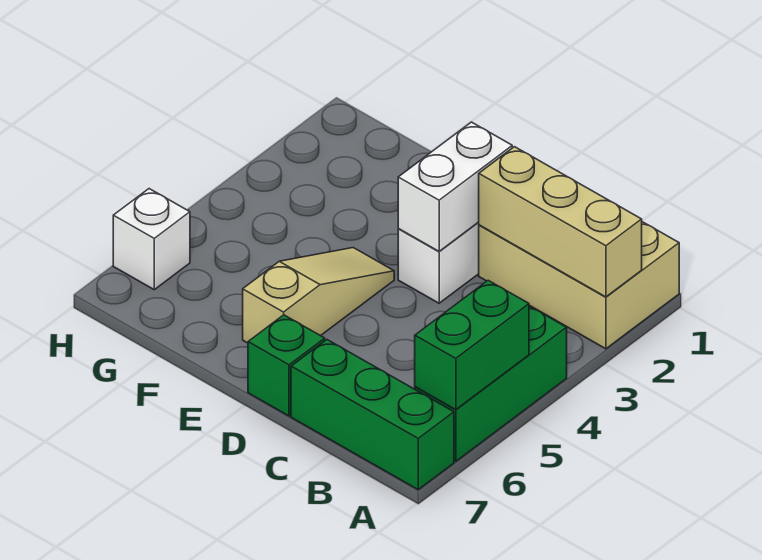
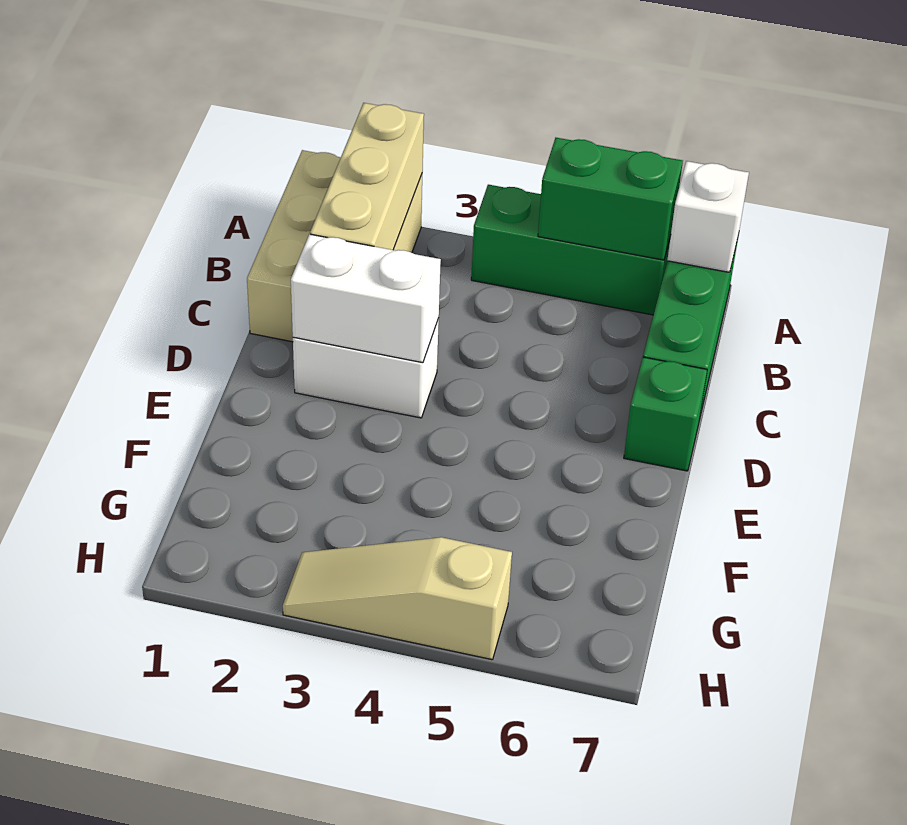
tan slope E4:E6 level 1 top 6 -> tan slope H3:H5 level 1 top 5
white brick H6 level 1 -> white brick A7 level 2

